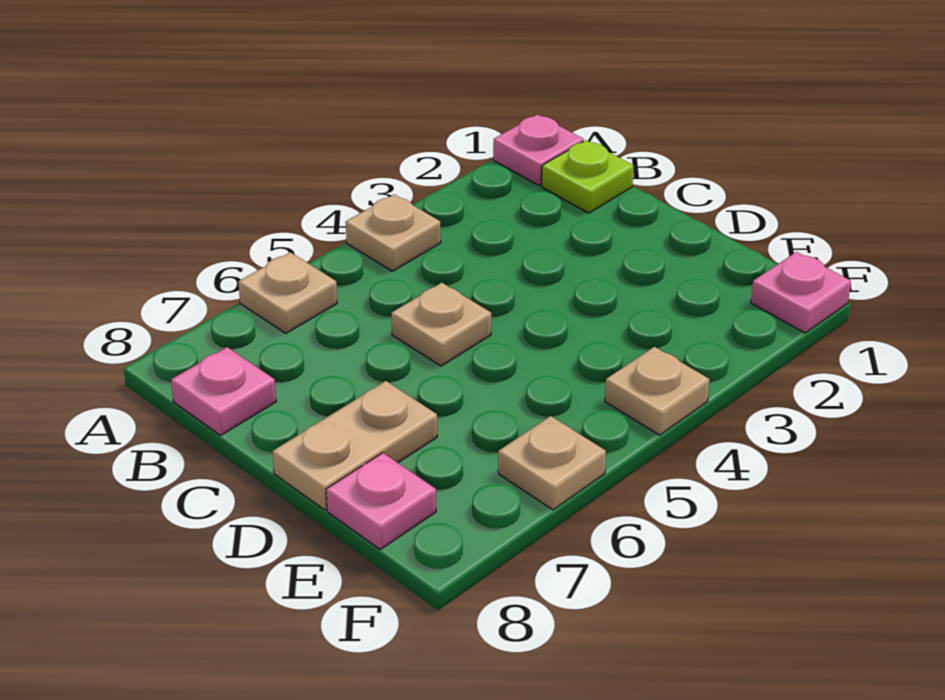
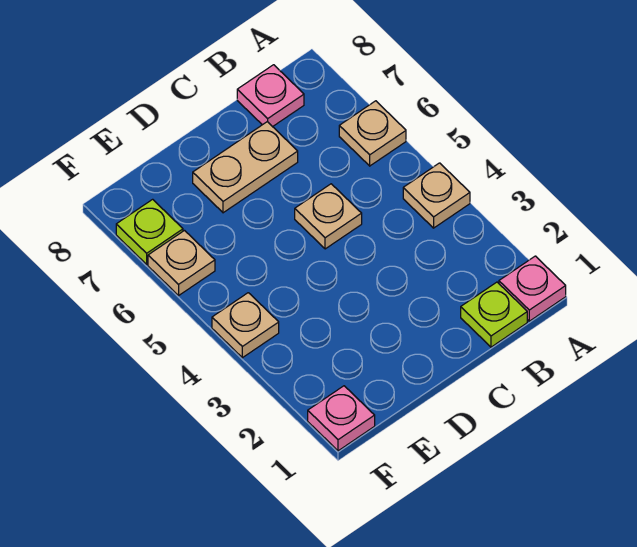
tan plate D7:D8 level 1 -> tan plate C7:D7 level 1
pink plate E8 level 1 -> none
none -> lime plate F7 level 1

